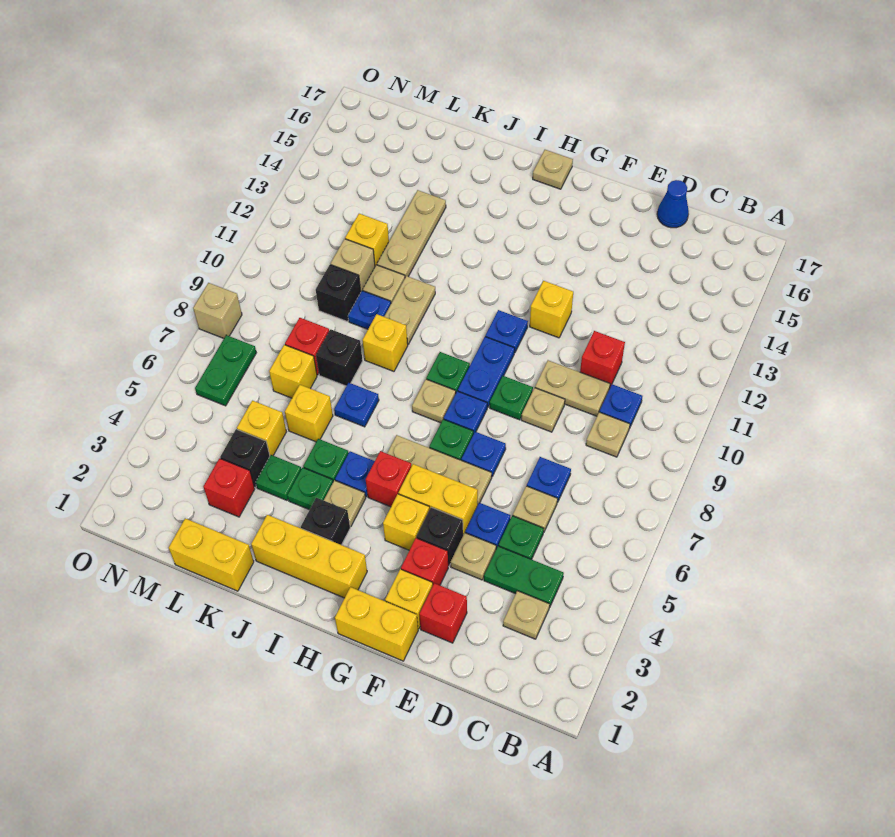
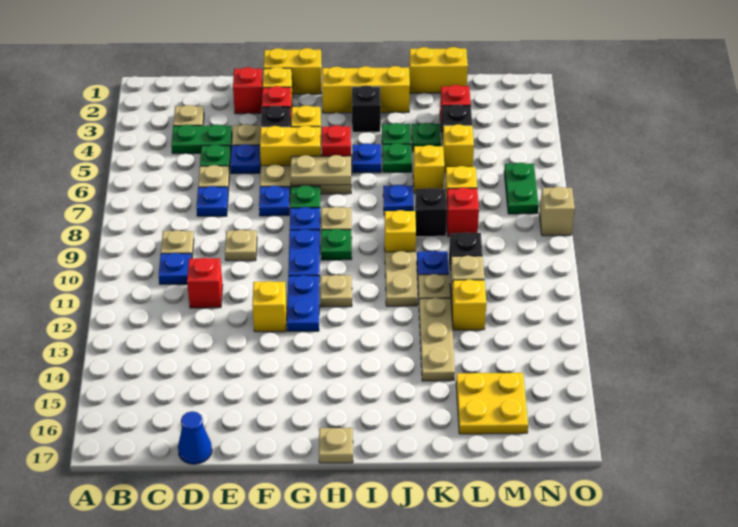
tan plate D10:E10 level 1 -> tan plate G6:H6 level 2
green plate F9 level 1 -> none
blue plate G11 level 1 -> blue plate G11:G12 level 1
tan plate I4 level 1 -> tan plate H11 level 1
none -> yellow plate L15:M16 level 1

